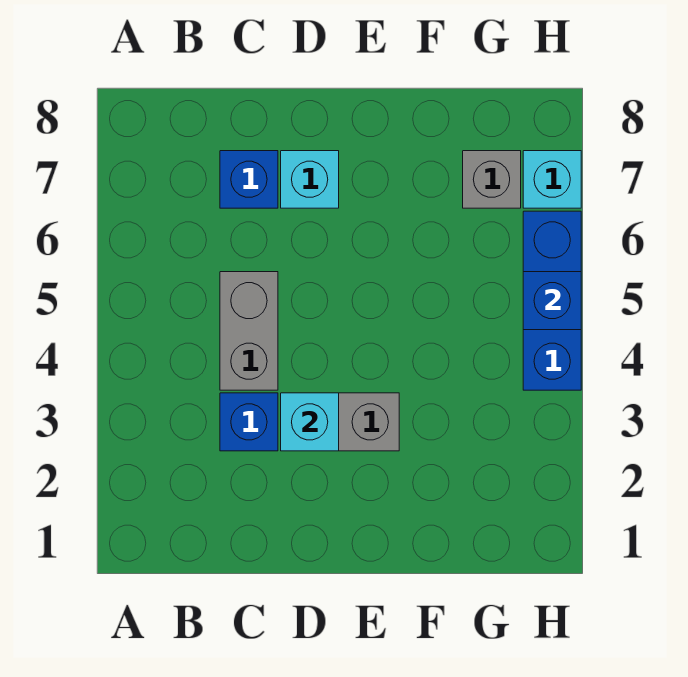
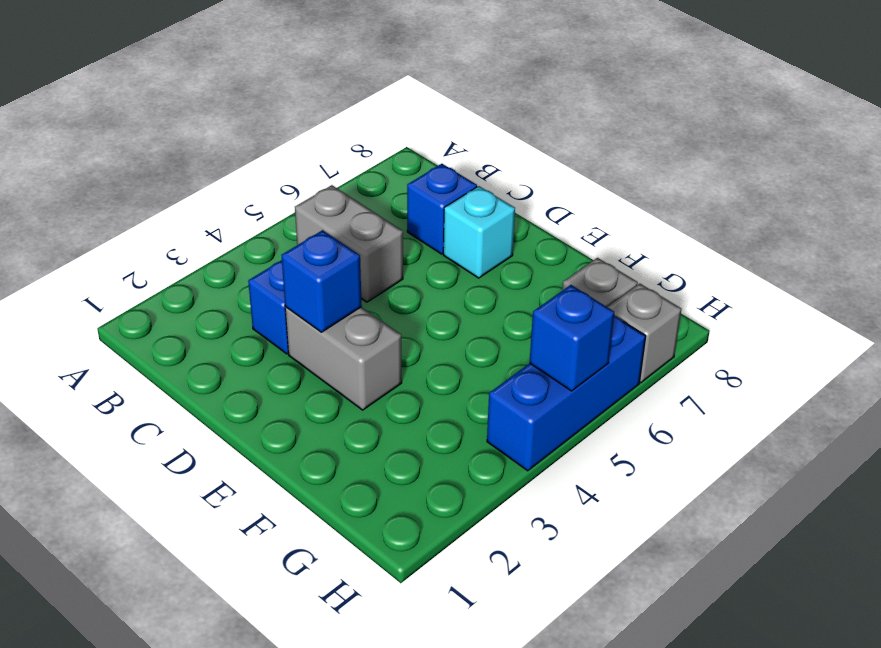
grey brick C4:C5 level 1 -> grey brick B5:C5 level 1
cyan brick D3 level 2 -> blue brick D3 level 2
cyan brick H7 level 1 -> grey brick H7 level 1

